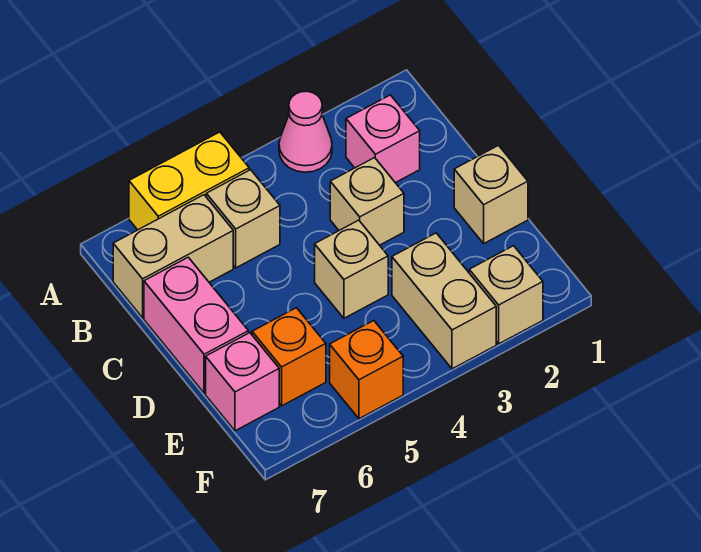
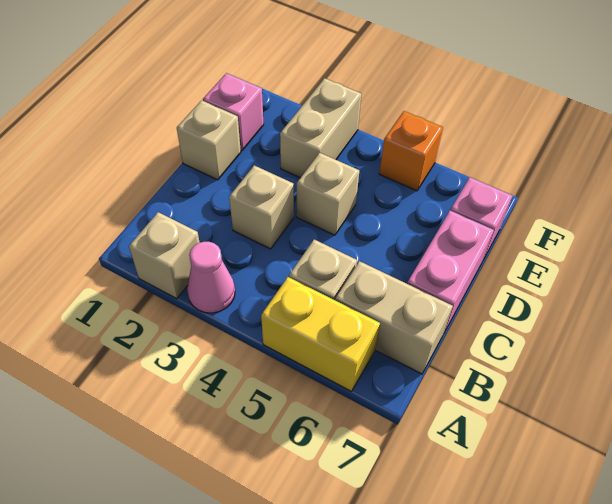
pink brick B2 level 1 -> pink brick E1 level 1
orange brick E6 level 1 -> none
tan brick F2 level 1 -> tan brick A2 level 1

